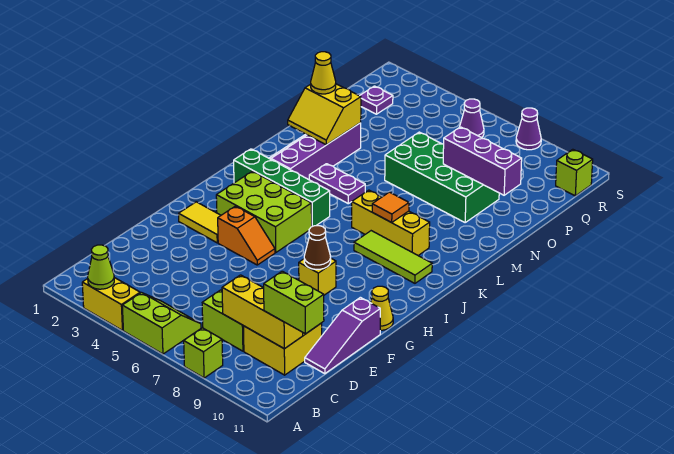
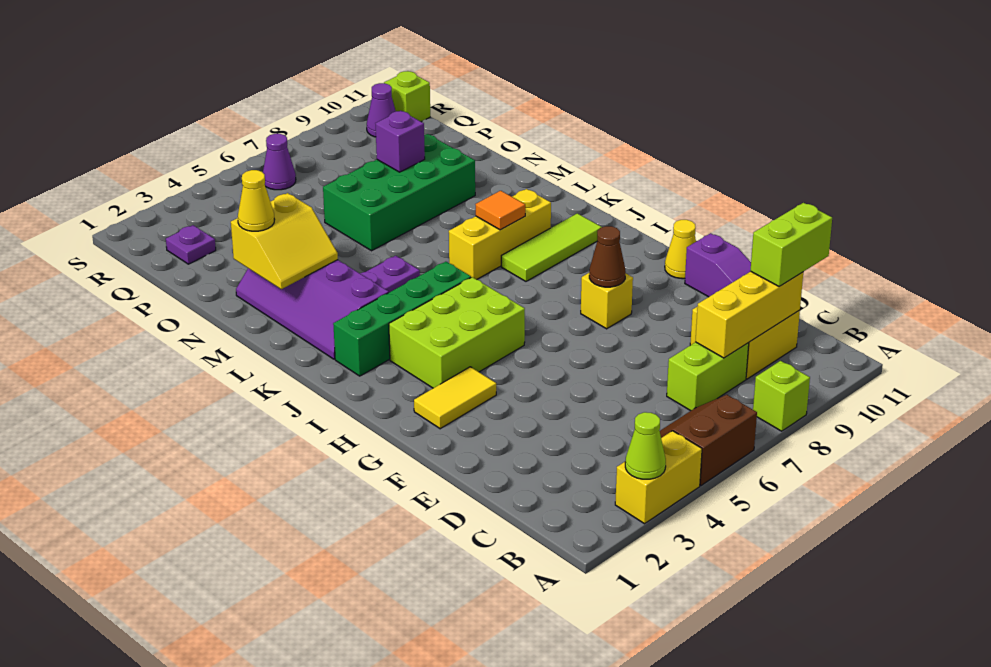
lime slope A5:B6 level 1 top A -> brown slope A5:B6 level 1 top A
orange slope G4:G5 level 1 top 4 -> none
purple brick O8:O10 level 2 -> purple brick O8 level 2
purple cone S8 level 1 -> purple cone R10 level 1

